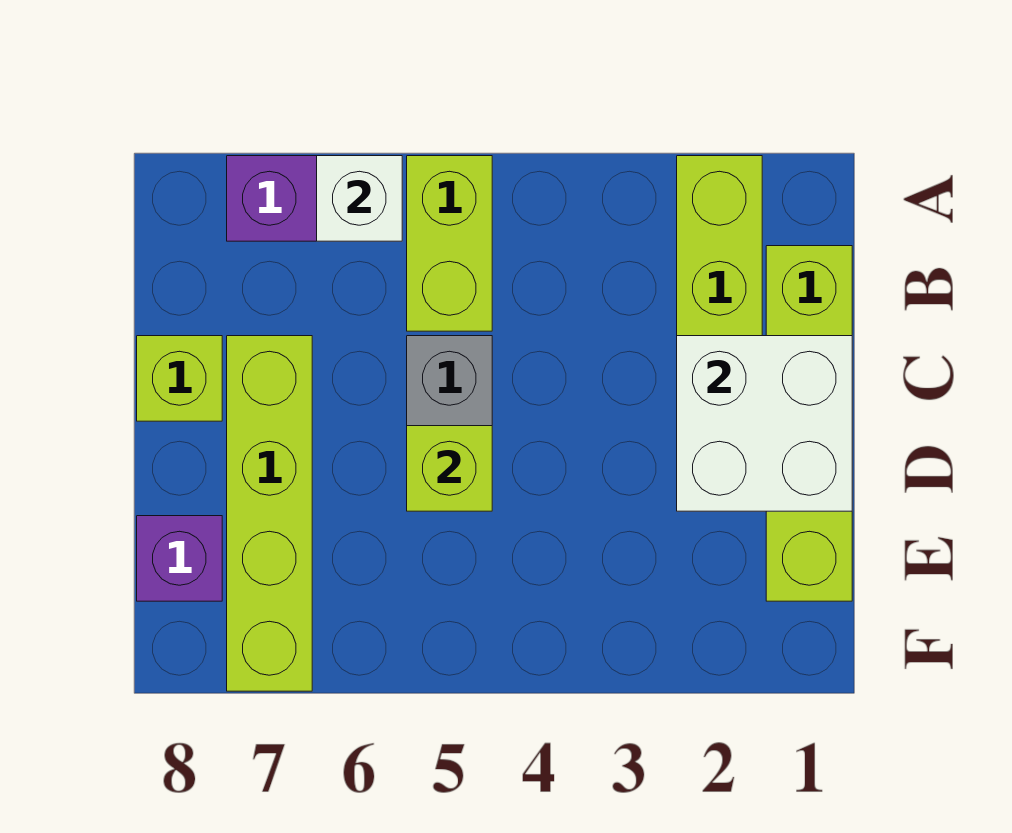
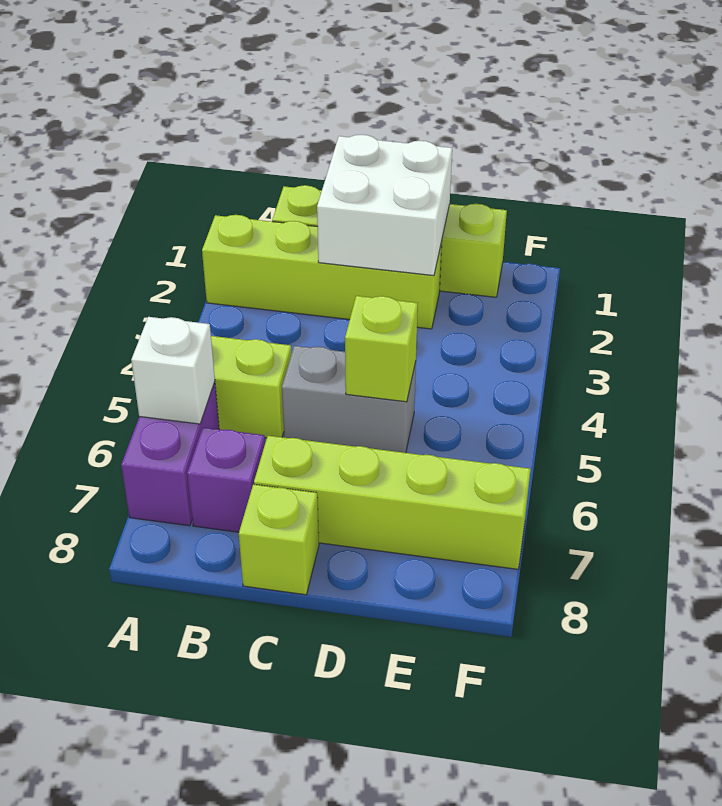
purple brick E8 level 1 -> purple brick B7 level 1

